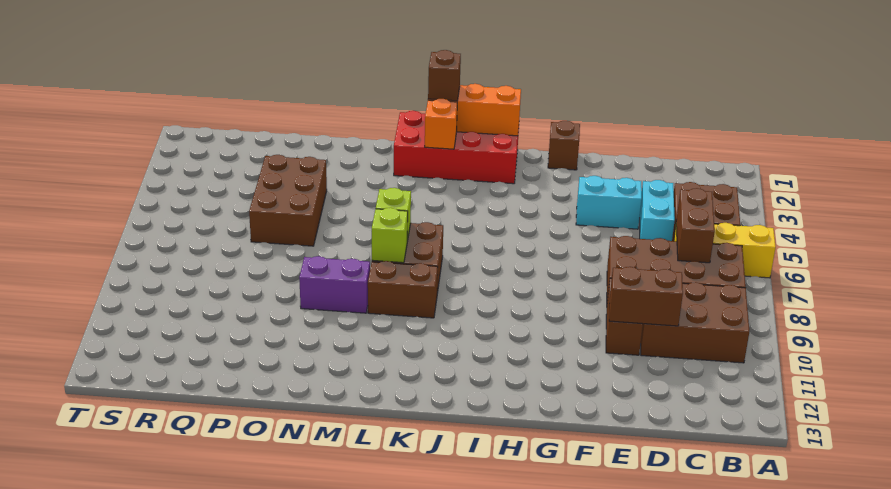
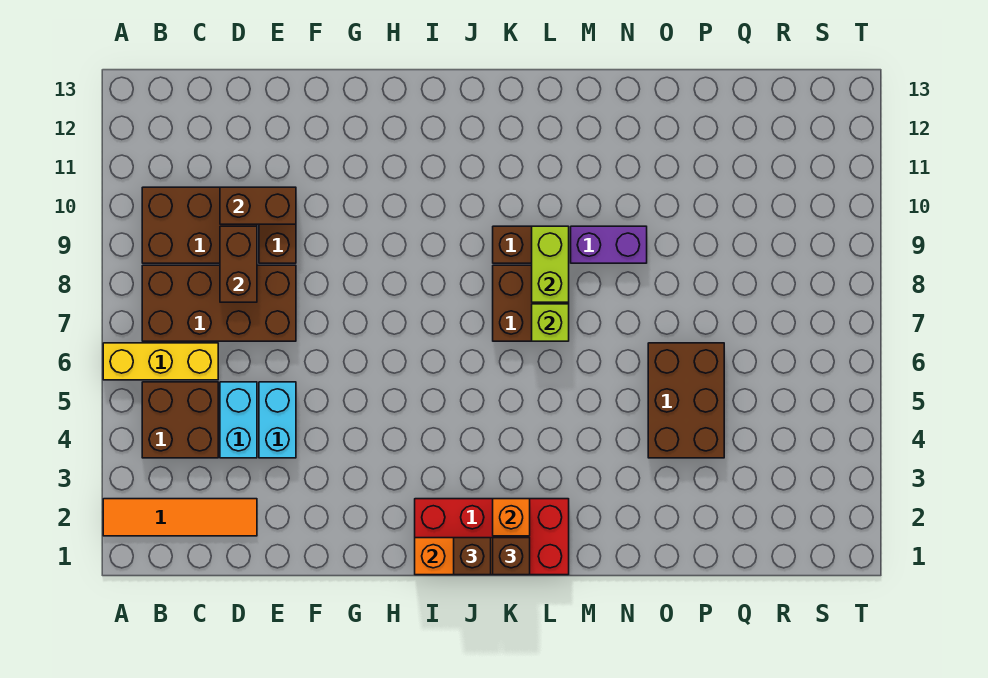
none -> orange tile A2:D2 level 1
brown brick C6:C7 level 2 -> brown brick D8:D9 level 2
cyan brick E4:F4 level 1 -> cyan brick E4:E5 level 1
brown brick G1 level 1 -> brown brick J1 level 3
lime brick L8 level 2 -> lime brick L8:L9 level 2

